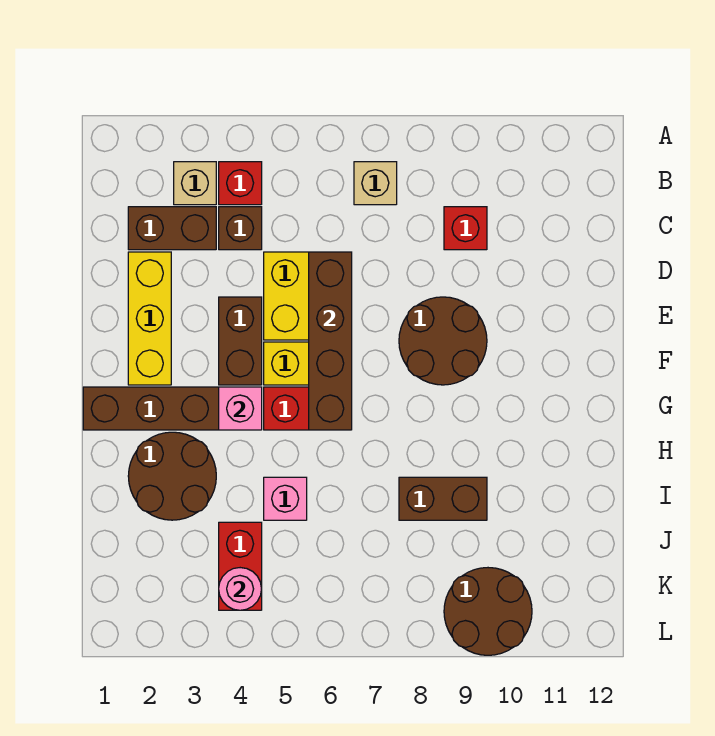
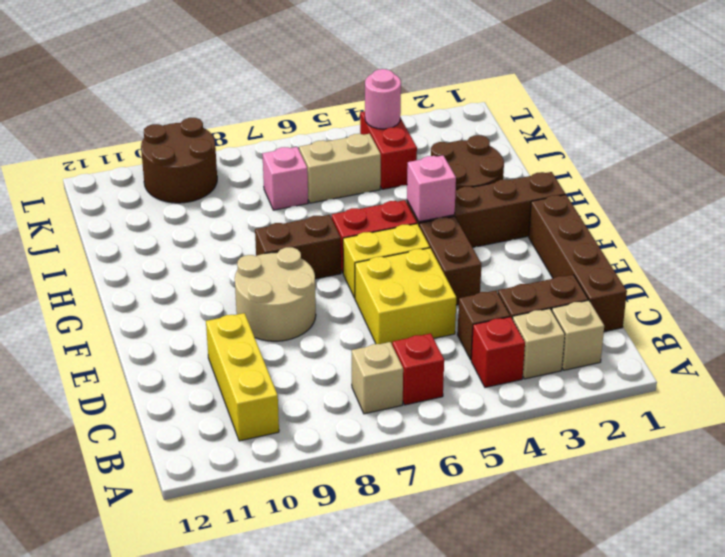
none -> tan brick B2 level 1
red brick C9 level 1 -> red brick B6 level 1
yellow brick D2:F2 level 1 -> yellow brick B10:D10 level 1
brown brick D6:G6 level 2 -> brown brick C1:F1 level 1
brown round brick E8:F9 level 1 -> tan round brick E8:F9 level 1
pink brick I5 level 1 -> pink brick J7 level 1
brown brick I8:I9 level 1 -> brown brick G7:G8 level 1
none -> tan brick J5:J6 level 1

